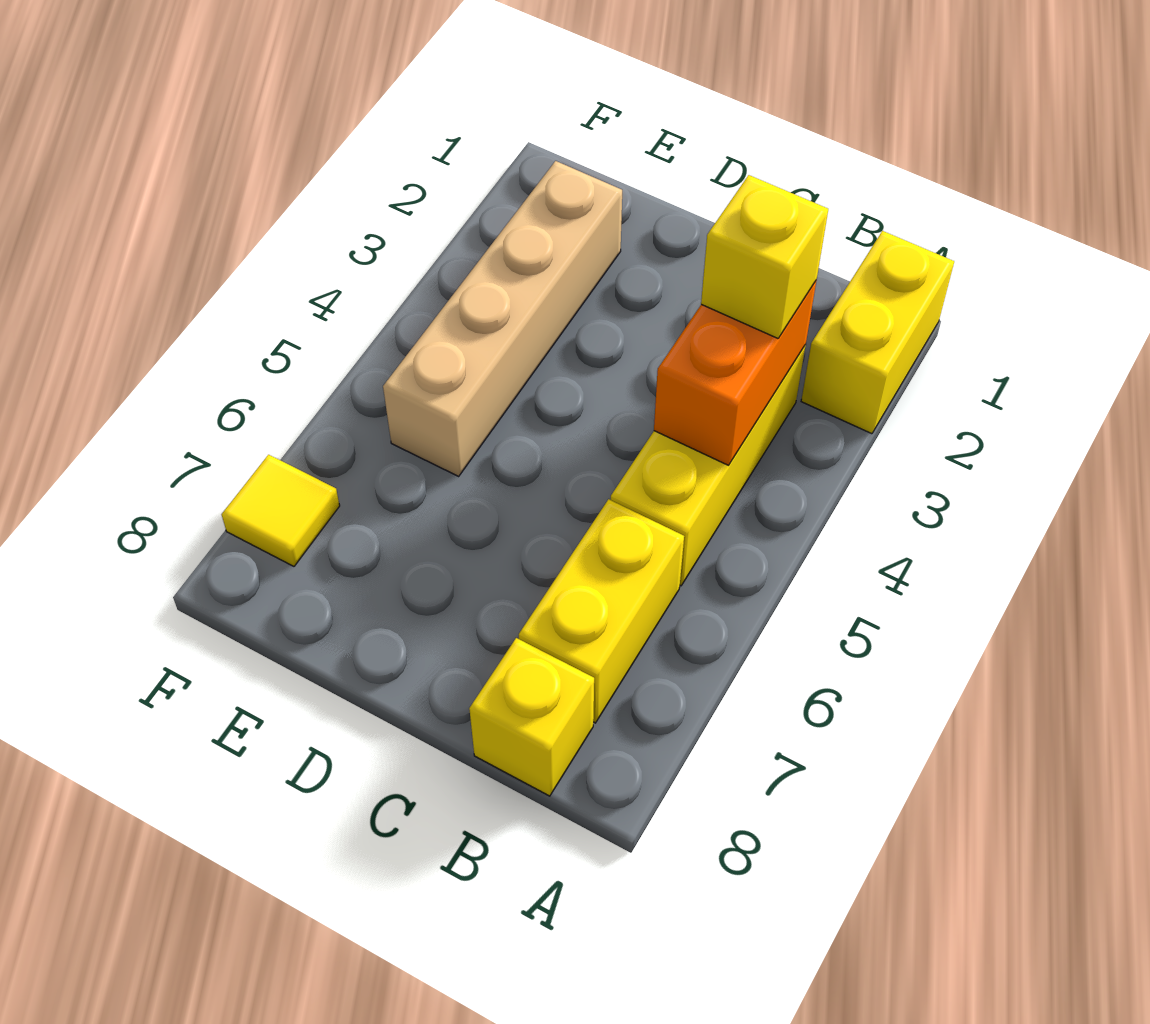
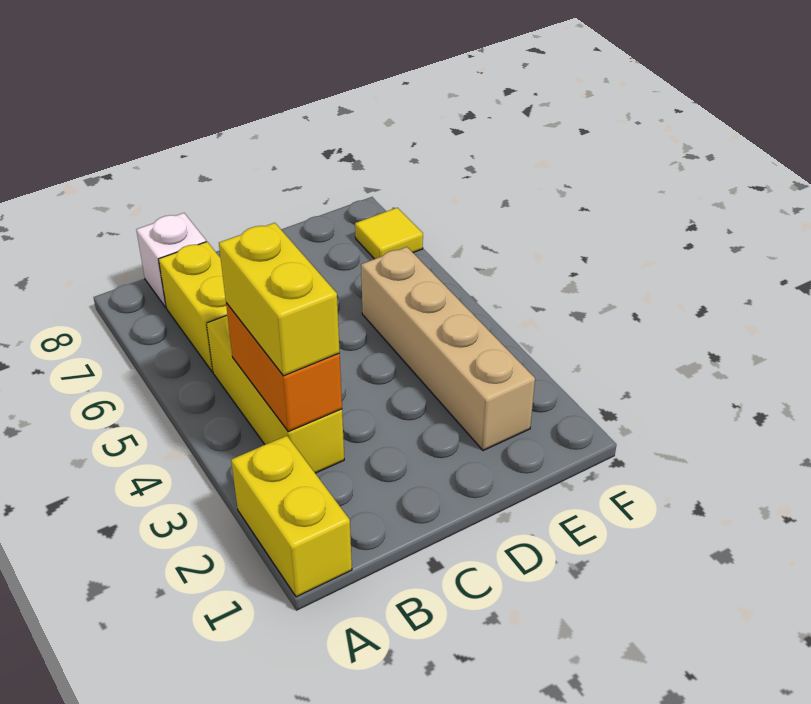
yellow brick B3 level 3 -> yellow brick B3:B4 level 3
yellow brick B8 level 1 -> white brick B8 level 1

